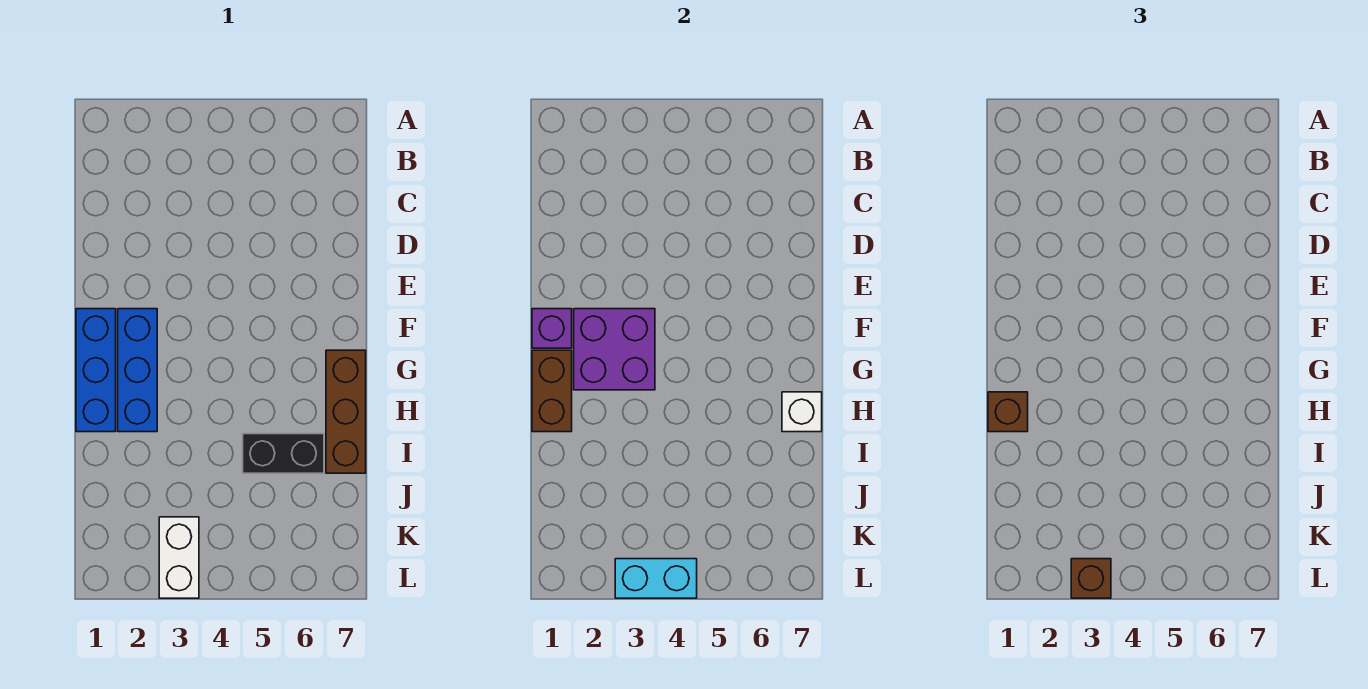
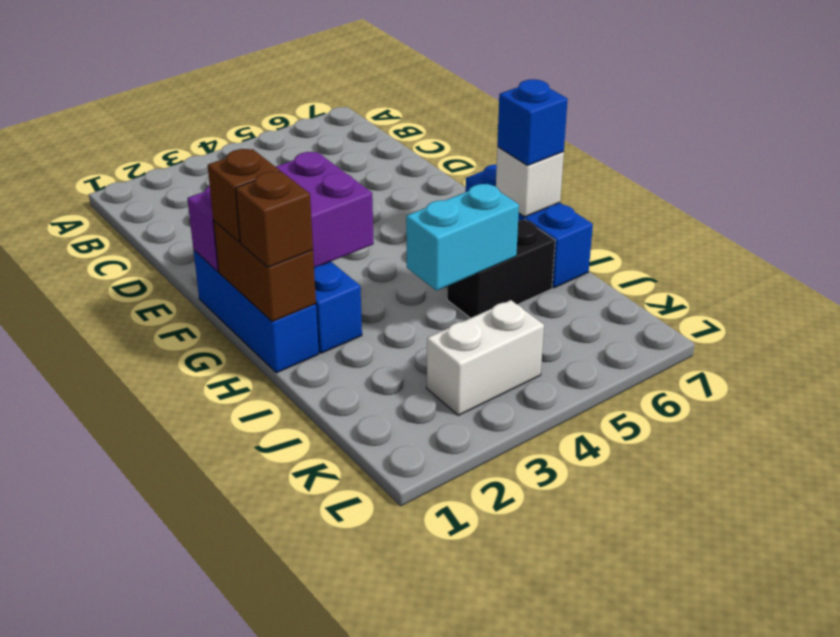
brown brick G7:I7 level 1 -> blue brick G7:I7 level 1
none -> blue brick H7 level 3
white brick K3:L3 level 1 -> white brick K3:K4 level 1
cyan brick L3:L4 level 2 -> cyan brick I4:I5 level 2
brown brick L3 level 3 -> brown brick G1 level 3

